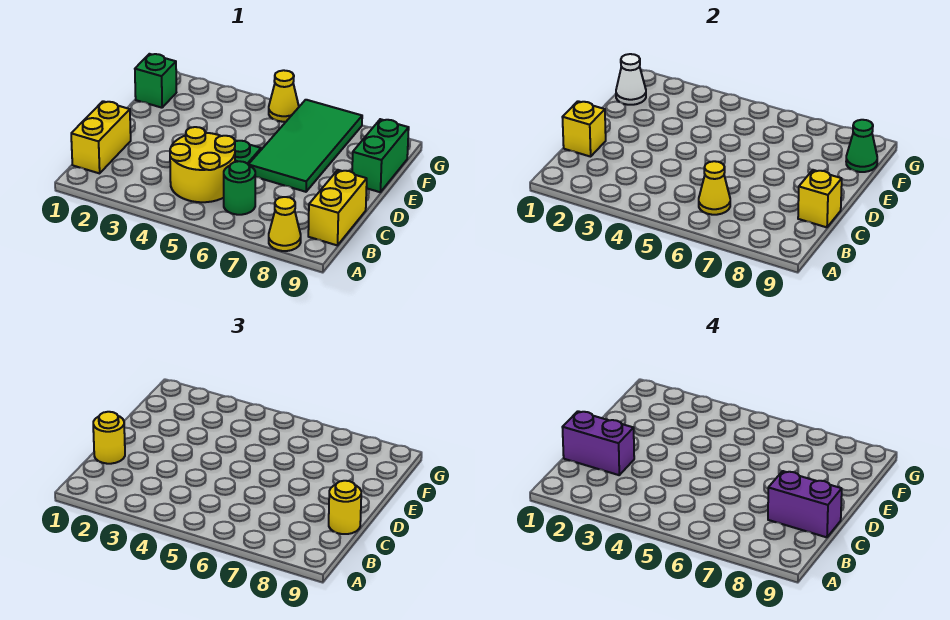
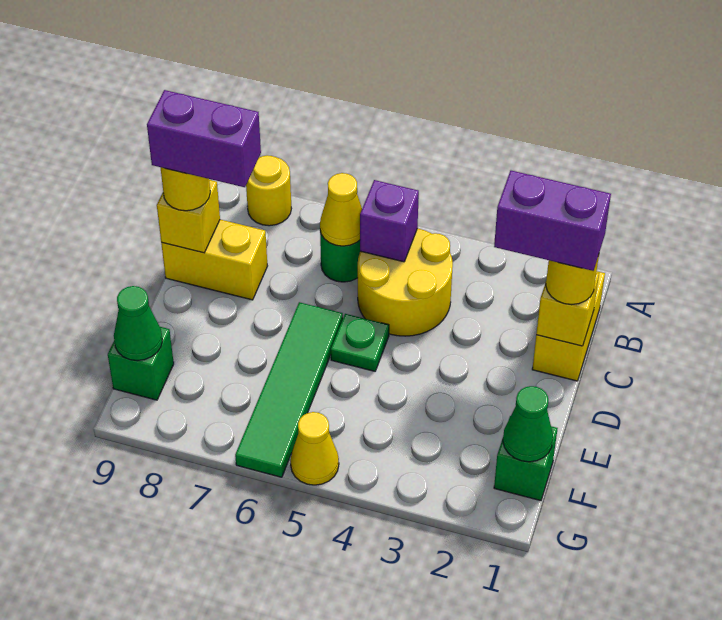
yellow cone A8 level 1 -> yellow round brick A8 level 1
none -> purple brick B5 level 2
yellow brick B9:C9 level 1 -> yellow brick C8:C9 level 1
green tile D6:G7 level 1 -> green tile D6:G6 level 1
green brick E9:F9 level 1 -> green brick F9 level 1
white cone F1 level 2 -> green cone F1 level 2

